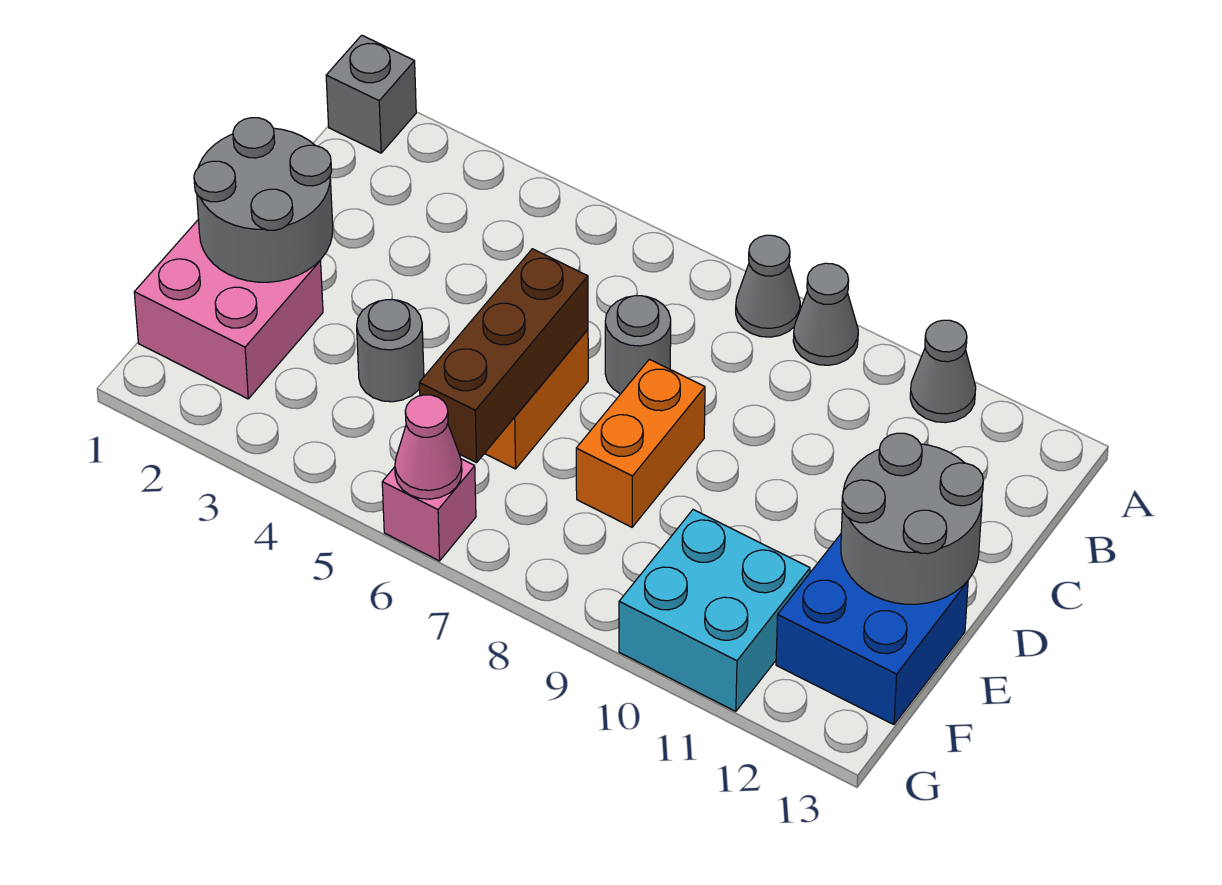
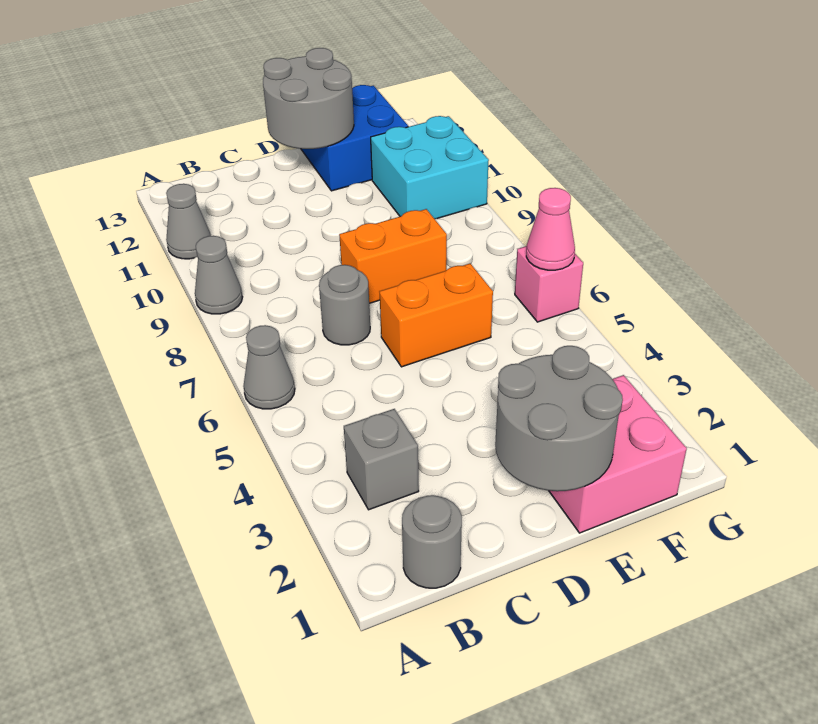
grey brick A1 level 1 -> grey brick B3 level 1
grey cone A8 level 1 -> grey cone A6 level 1
brown brick D6:F6 level 2 -> none
grey round brick E4 level 1 -> grey round brick B1 level 1

